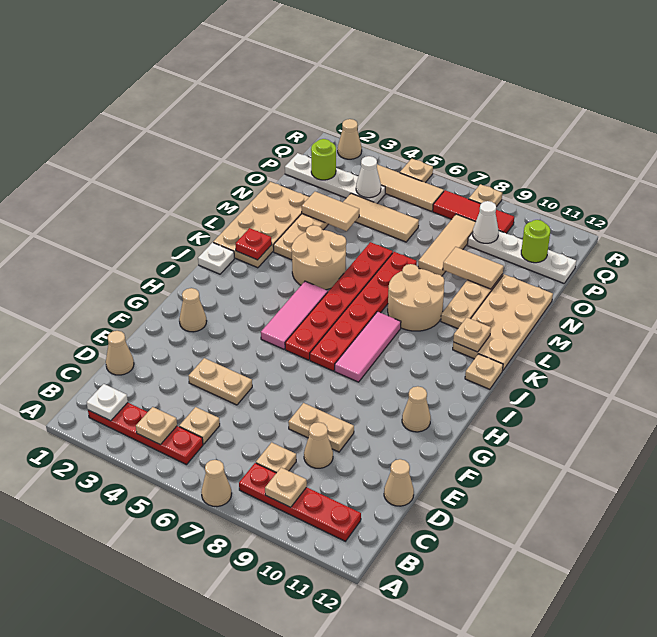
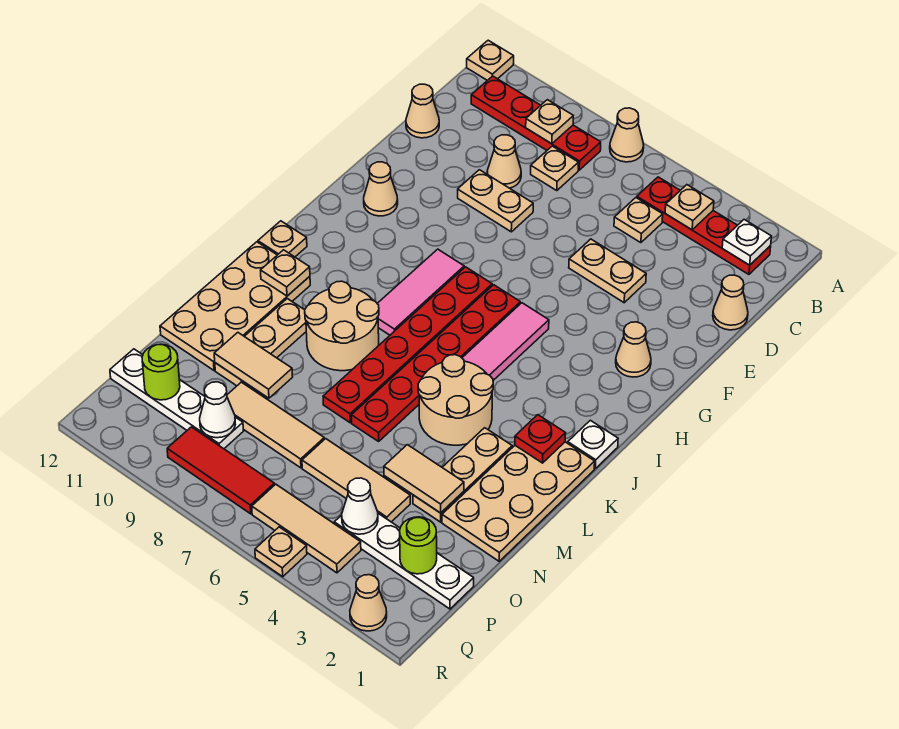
tan tile N8:P8 level 1 -> tan tile O7:O9 level 1
tan plate R8 level 1 -> tan plate A12 level 1

